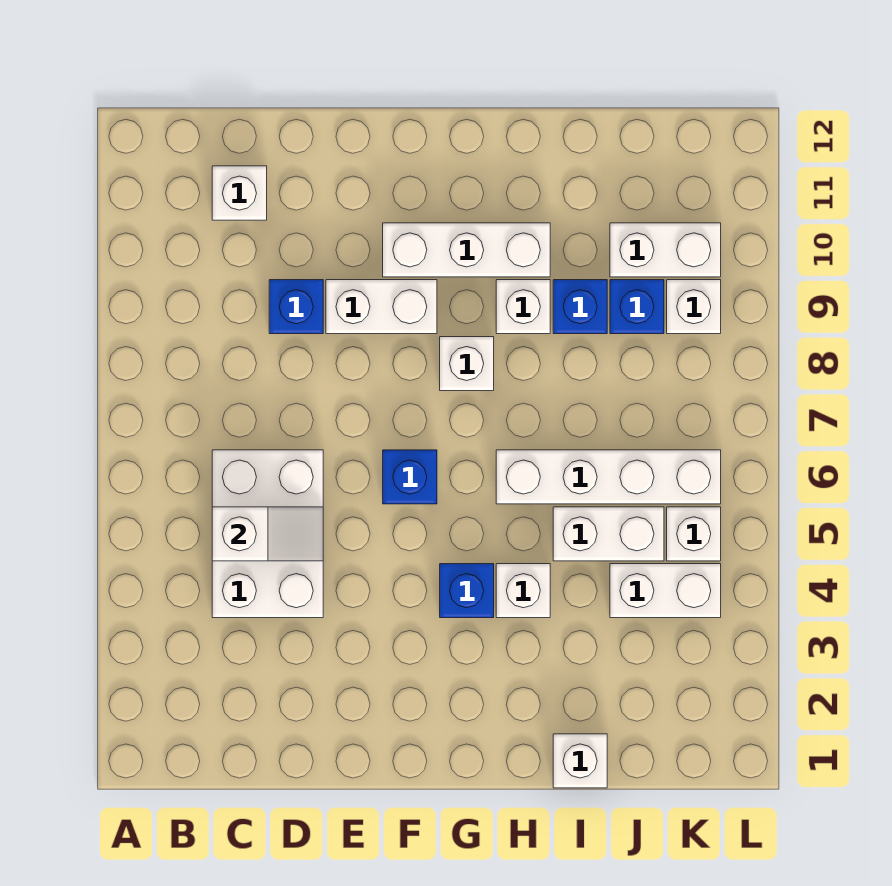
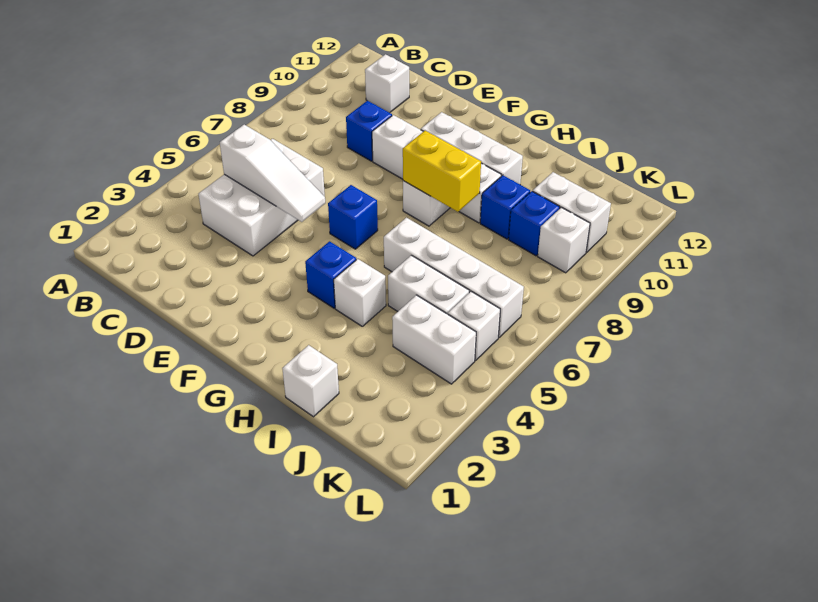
white slope C5:D5 level 2 top C -> white slope C5:E5 level 2 top C
none -> yellow brick G8:H8 level 2

